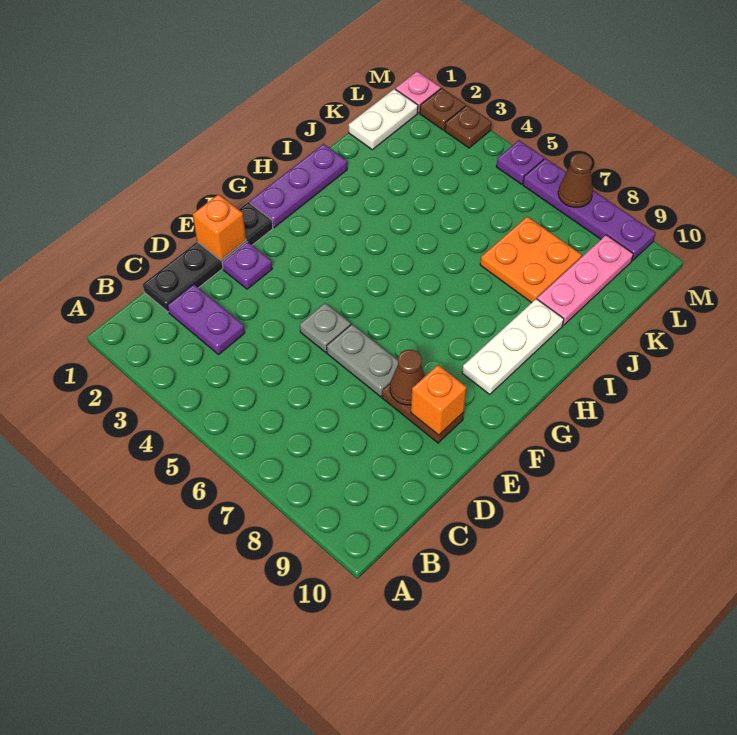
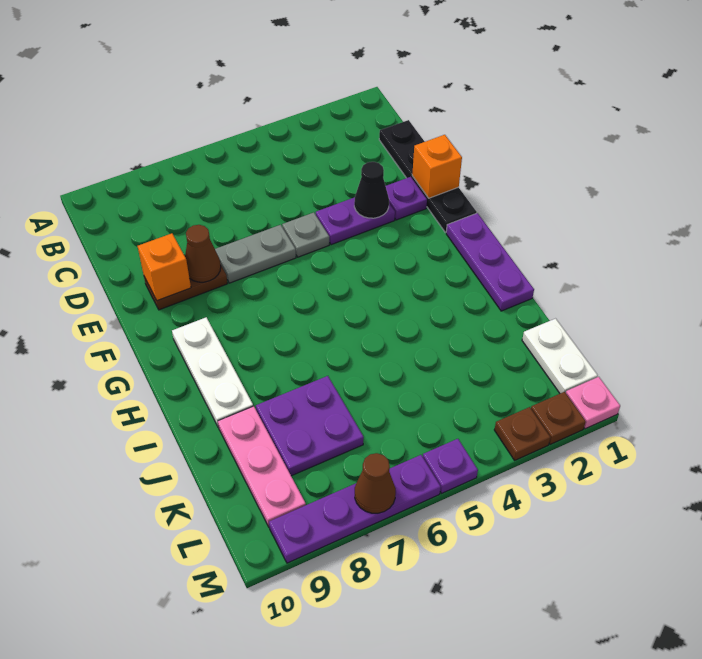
purple plate C2:C3 level 1 -> purple plate E3:E4 level 1
none -> black cone E3 level 2
orange plate J7:K8 level 1 -> purple plate J7:K8 level 1

